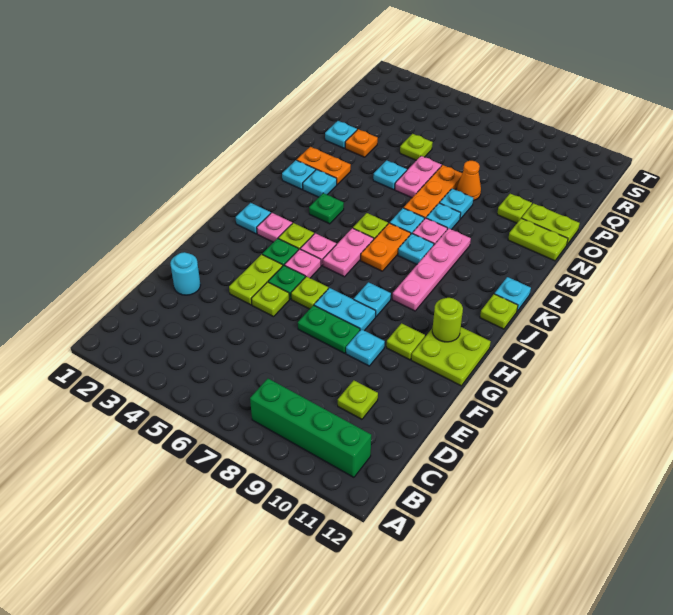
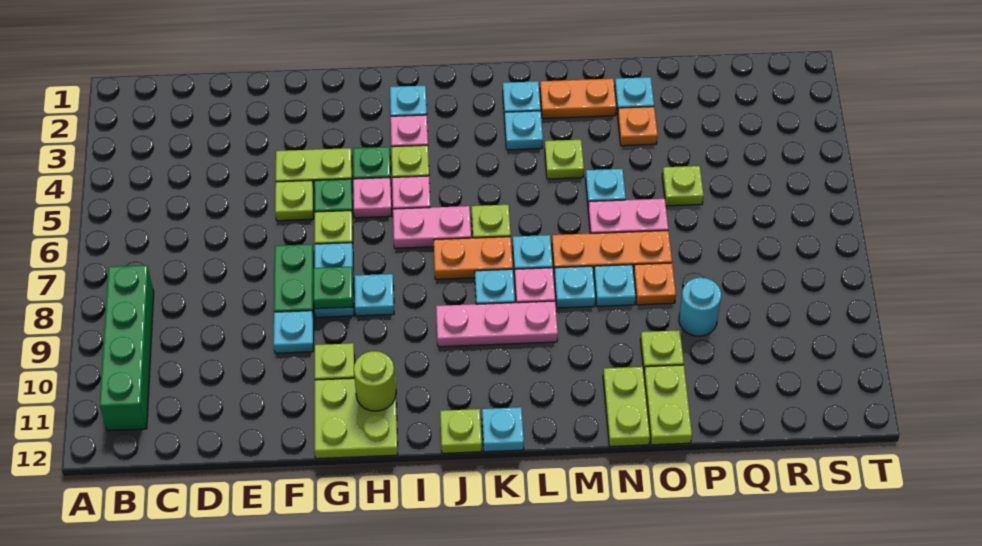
lime plate D10 level 1 -> lime plate M4 level 1
cyan round brick E2 level 1 -> cyan round brick P9 level 1
pink plate I9:L9 level 1 -> pink plate J9:L9 level 1
green plate K4 level 1 -> green plate G8 level 2
orange plate M2:M3 level 1 -> orange plate M2:N2 level 1
orange cone O8 level 1 -> orange plate O8 level 1

